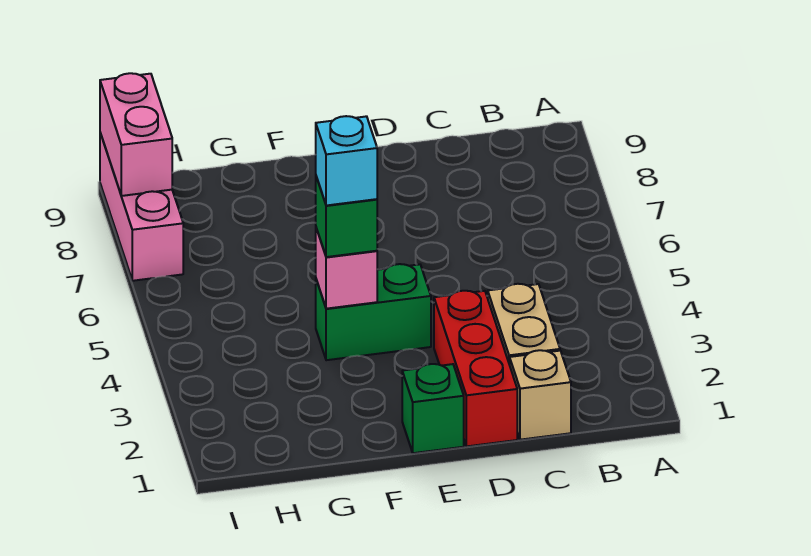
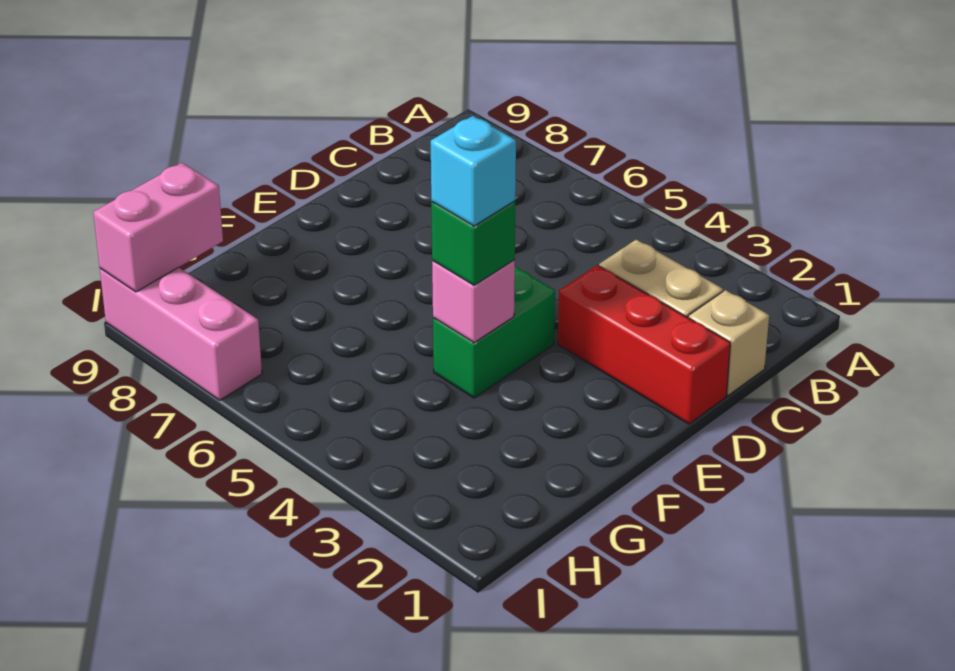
green brick E1 level 1 -> none
pink brick I8:I9 level 2 -> pink brick H9:I9 level 2

